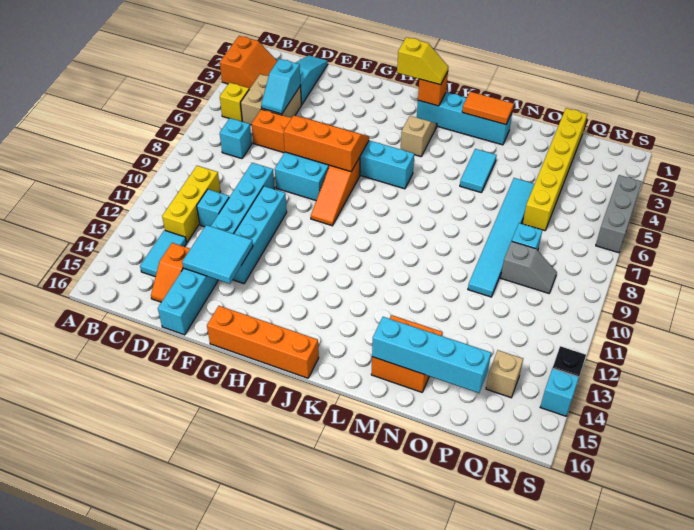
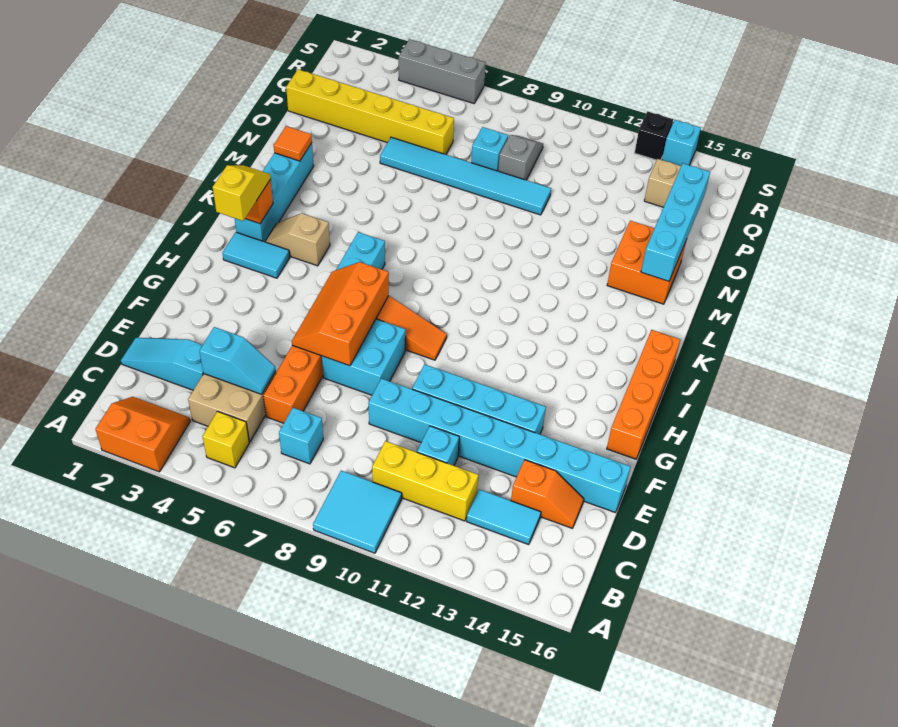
cyan tile E13:F14 level 2 -> cyan tile A9:B10 level 1
orange tile L2:M2 level 2 -> orange tile M2 level 2
cyan tile M4:M5 level 1 -> cyan tile I2:I3 level 1

